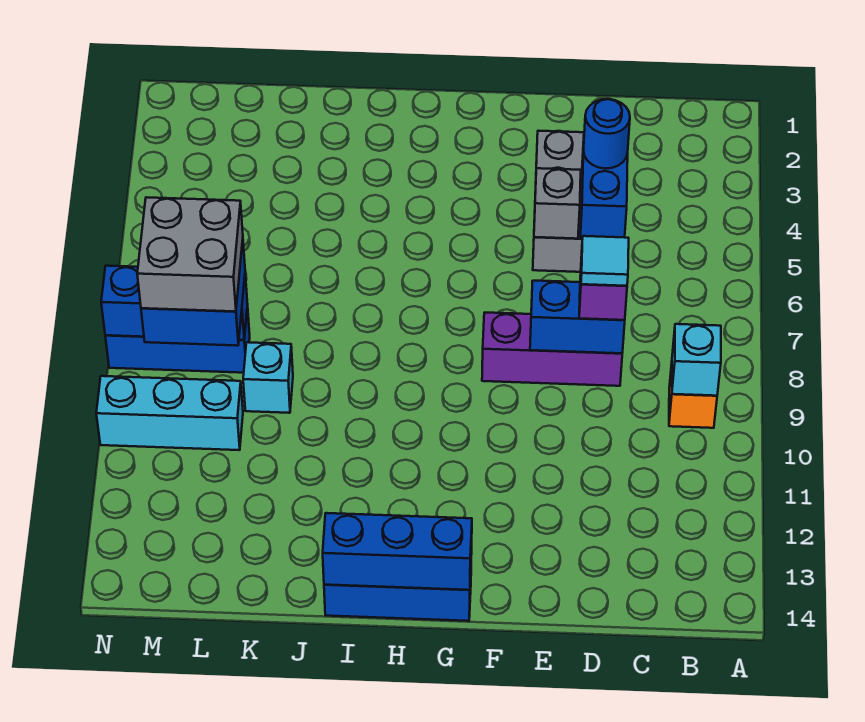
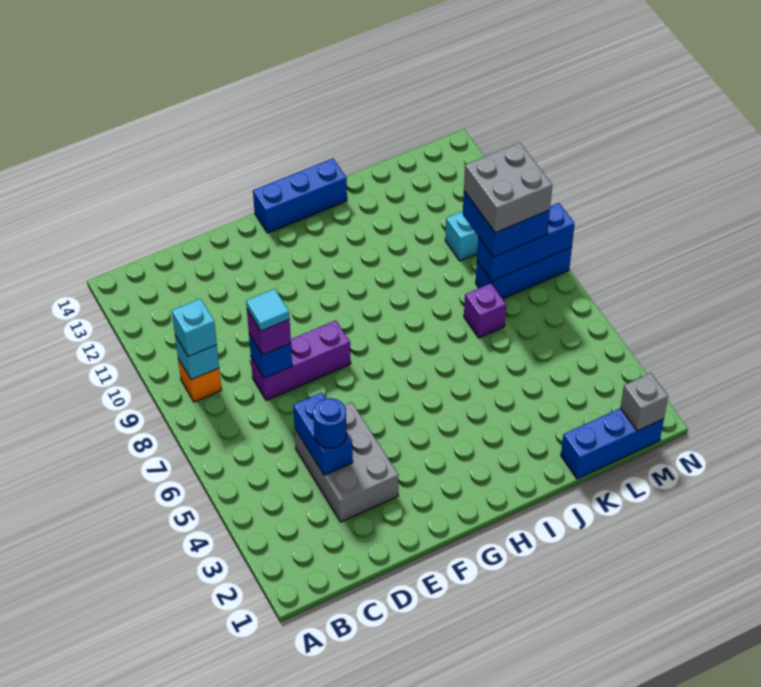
blue brick D8:E8 level 2 -> blue brick D8 level 2
grey brick E5 level 2 -> grey brick M1 level 2
blue brick G14:I14 level 2 -> blue brick K1:M1 level 1
none -> purple brick K7 level 1
cyan brick K9 level 1 -> cyan brick B9 level 3

